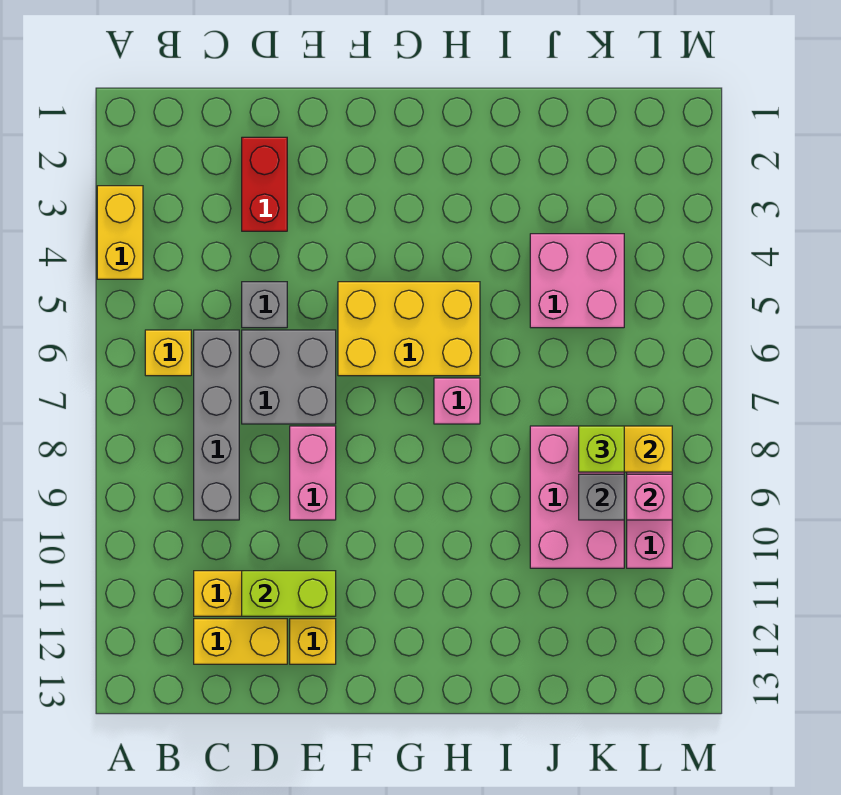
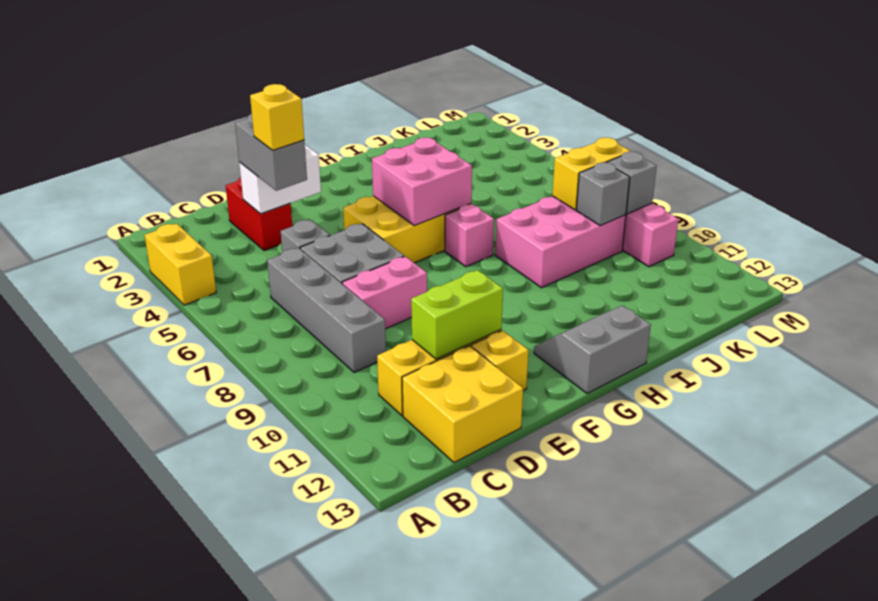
yellow brick B6 level 1 -> yellow brick D4 level 4
yellow brick C12:D12 level 1 -> yellow brick C12:D13 level 1
none -> white brick D3:E3 level 2
none -> grey brick D3:D4 level 3
pink brick E8:E9 level 1 -> pink brick D8:E8 level 1
none -> grey slope G12:H13 level 1 top 13
pink brick J4:K5 level 1 -> pink brick G5:H6 level 2
pink brick J8:K10 level 1 -> pink brick I8:K9 level 1
lime brick K8 level 3 -> none
pink brick L9 level 2 -> grey brick L9 level 2

